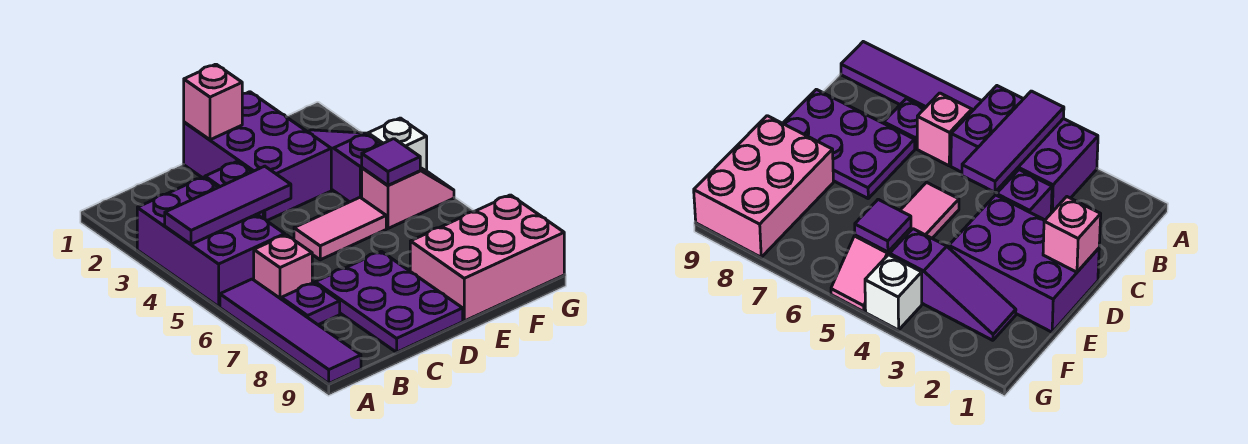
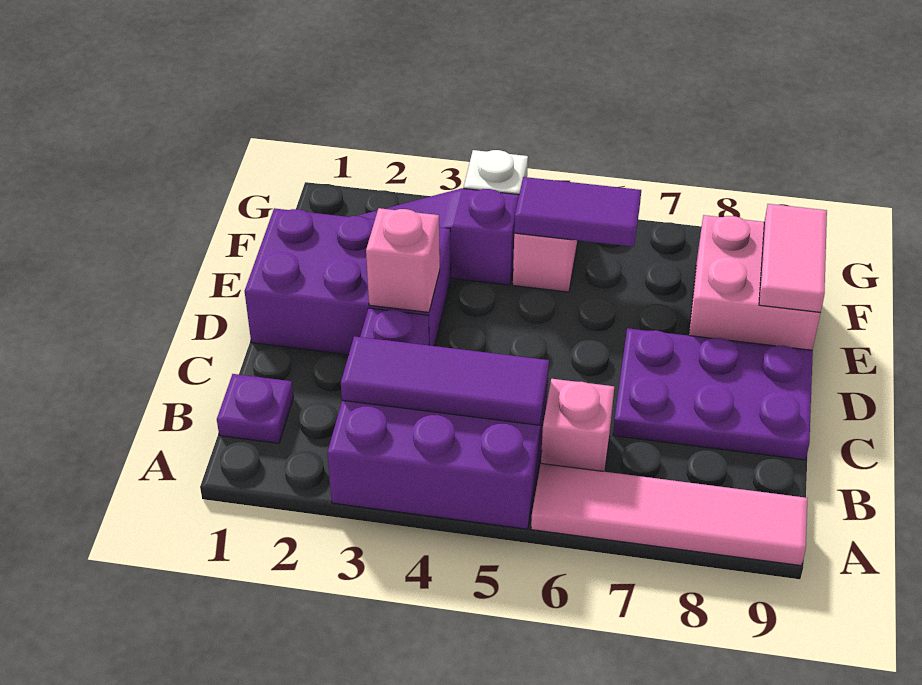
purple tile A4:C4 level 2 -> purple tile B3:B5 level 2
purple tile A6:A9 level 1 -> pink tile A6:A9 level 1
purple plate B7 level 1 -> purple plate B1 level 1
pink brick D1 level 2 -> pink brick D3 level 2
pink tile D5:E5 level 1 -> pink tile E9:F9 level 2
pink brick E8:G9 level 1 -> pink brick E8:F9 level 1
purple tile F5 level 2 -> purple tile F5:F6 level 2

